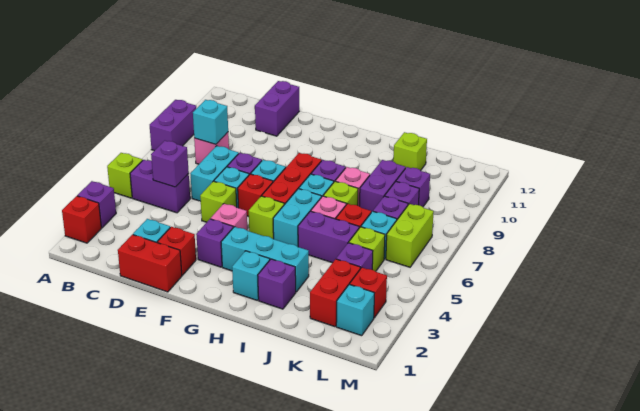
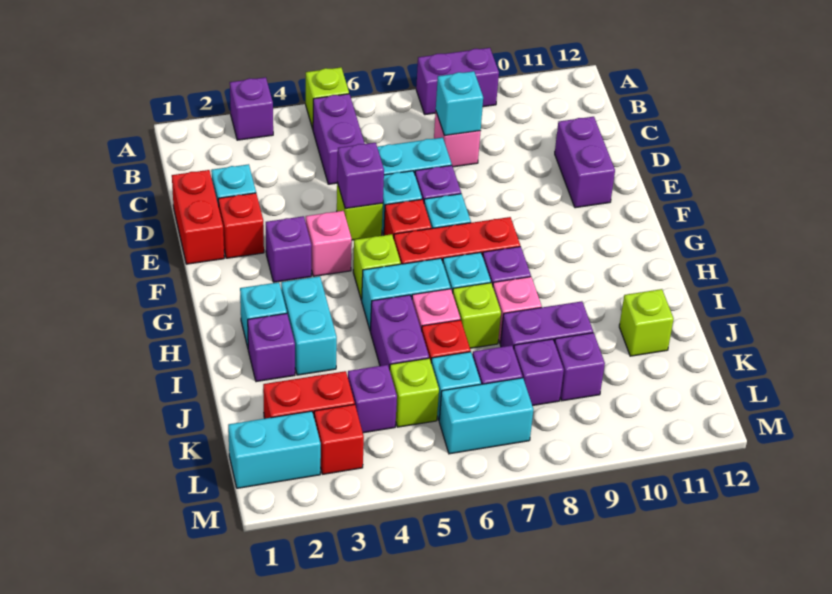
red brick A2 level 1 -> none
purple brick C5 level 2 -> purple brick E5 level 2
purple brick D11:D12 level 1 -> purple brick D11:E11 level 1
cyan brick G3:I3 level 1 -> cyan brick H3:I3 level 1
cyan brick L2 level 1 -> cyan brick L1:L2 level 1
lime brick L6:L7 level 1 -> cyan brick L6:L7 level 1

